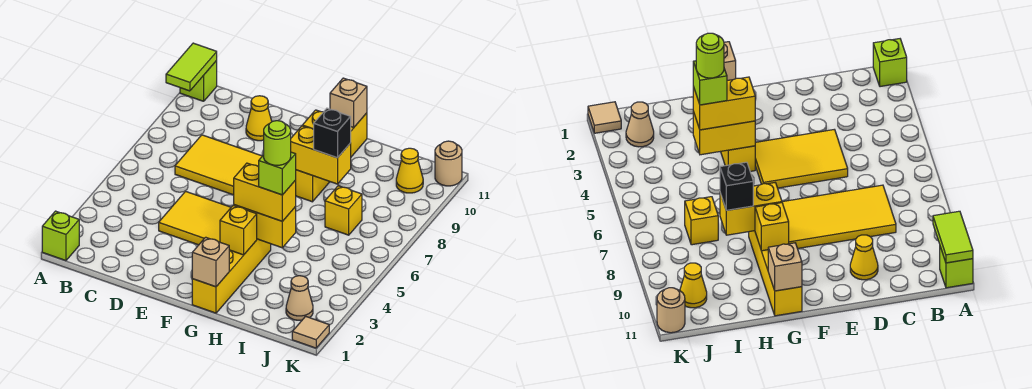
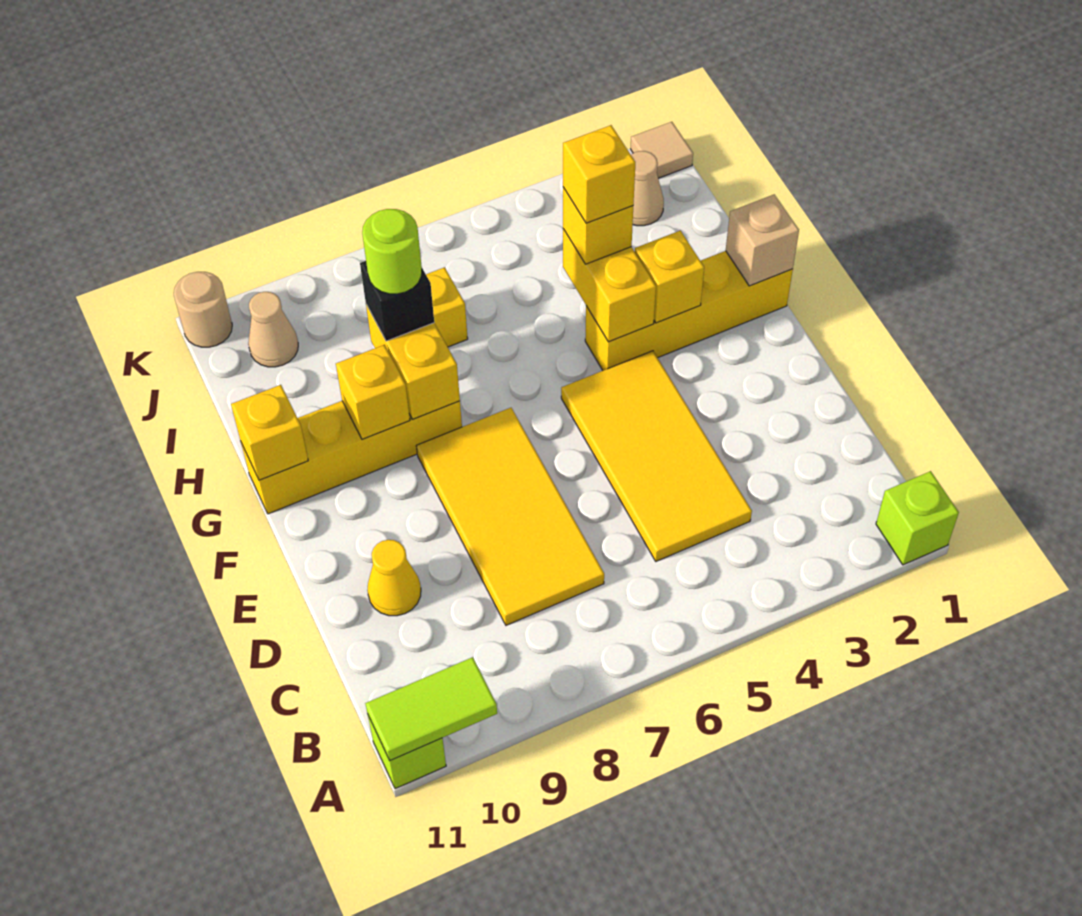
yellow tile D4:F5 level 1 -> yellow tile C4:F5 level 1
yellow brick G4:H4 level 3 -> yellow brick H4 level 3
tan brick G11 level 2 -> yellow brick G11 level 2
lime brick H4 level 4 -> yellow brick H4 level 4
lime round brick H4 level 5 -> lime round brick H8 level 4
yellow cone J10 level 1 -> tan cone J10 level 1

